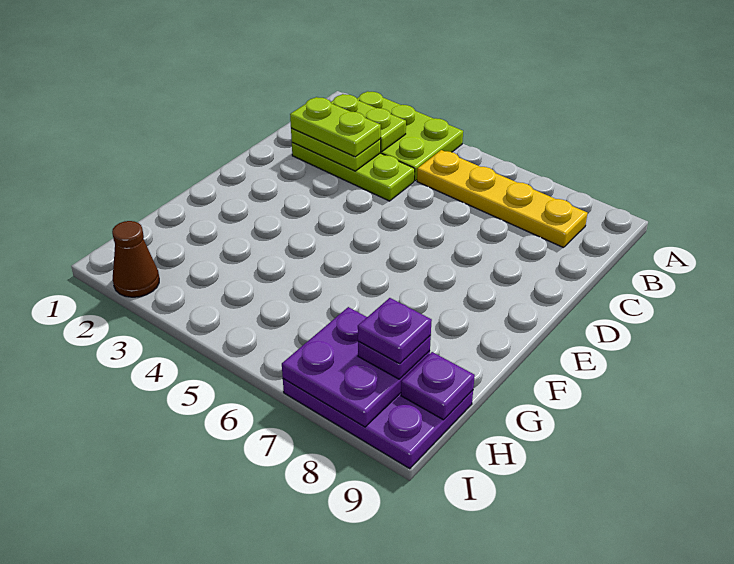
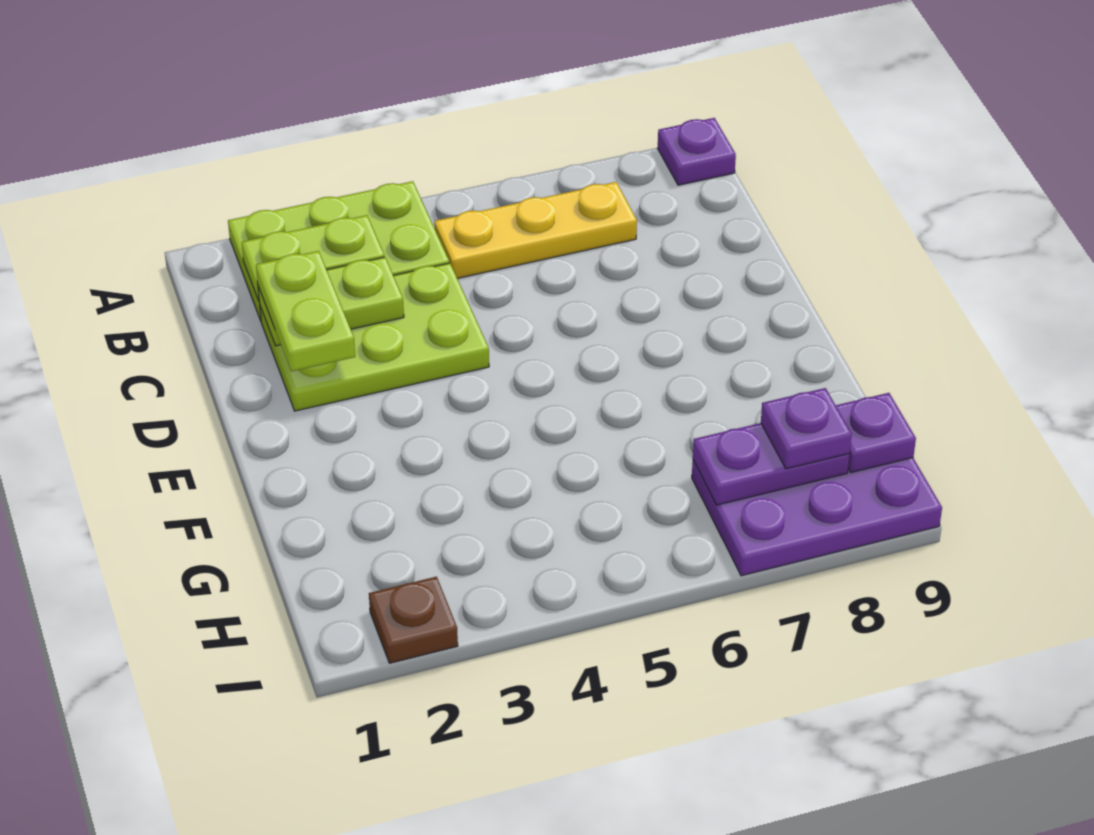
yellow plate B5:B8 level 1 -> yellow plate B5:B7 level 1
lime plate C2:C4 level 1 -> lime plate C2:D4 level 1
lime plate C2:C3 level 3 -> lime plate C2:D2 level 3
purple plate H7:I8 level 2 -> purple plate H7:H8 level 2
purple plate H8 level 4 -> purple plate A9 level 1
brown cone I2 level 1 -> brown plate I2 level 1

